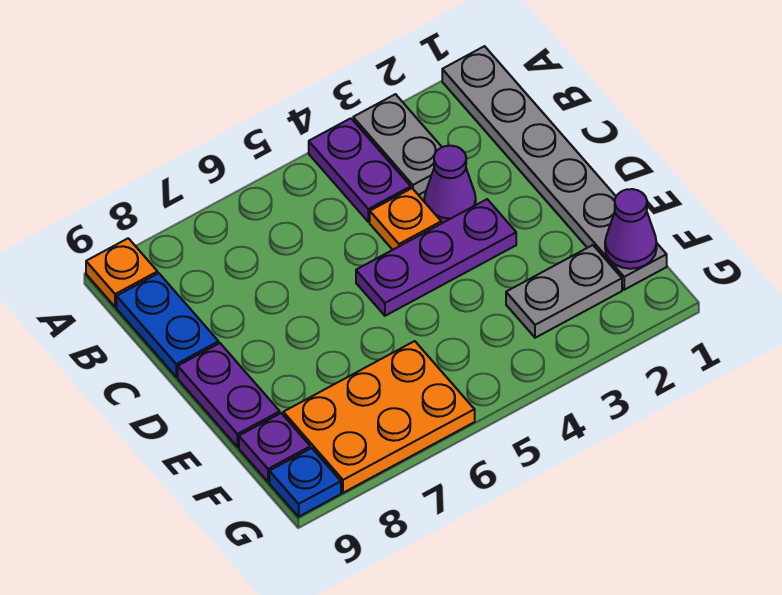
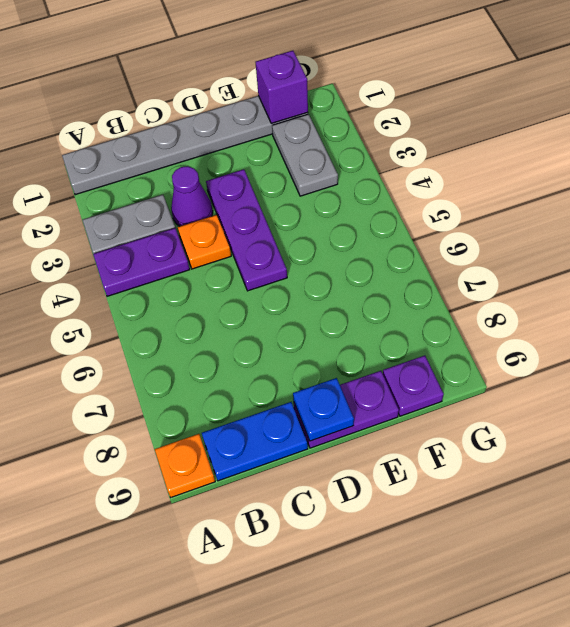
purple cone F1 level 2 -> purple brick F1 level 2
orange plate F6:G8 level 1 -> none
blue plate G9 level 1 -> blue plate D9 level 2

